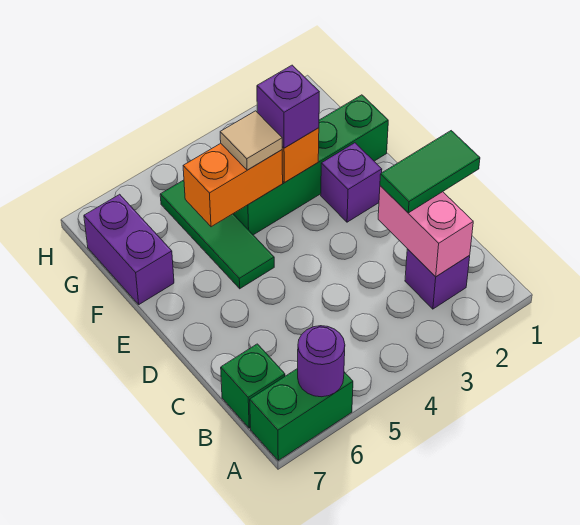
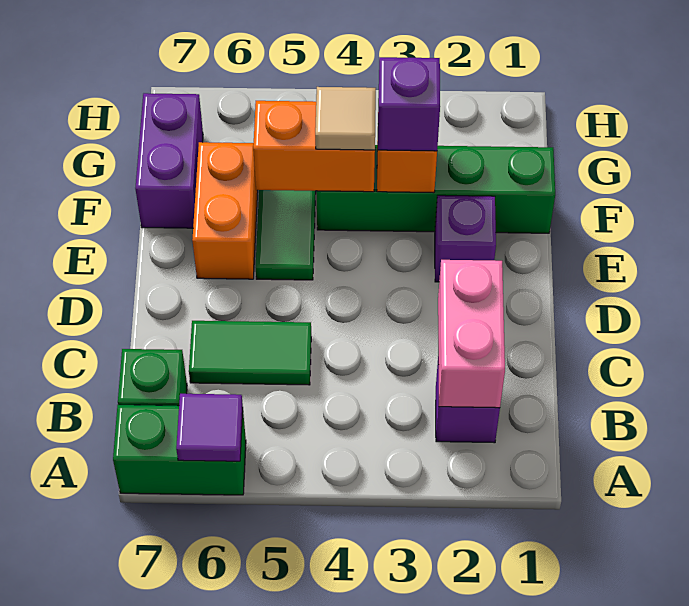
purple round brick A6 level 2 -> purple tile A6 level 2
green tile C1:C2 level 3 -> green tile C5:C6 level 1
none -> orange brick E6:F6 level 1

